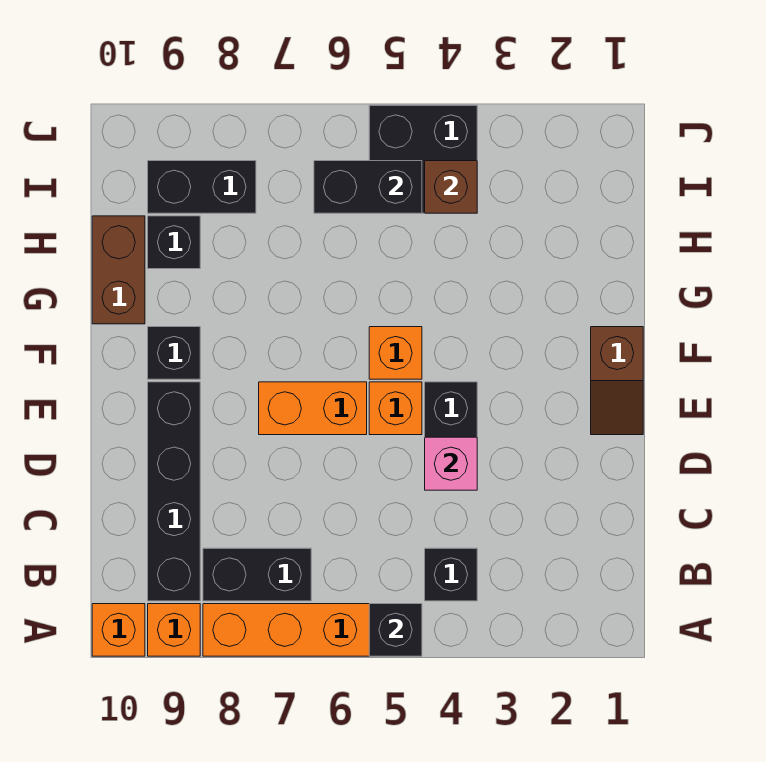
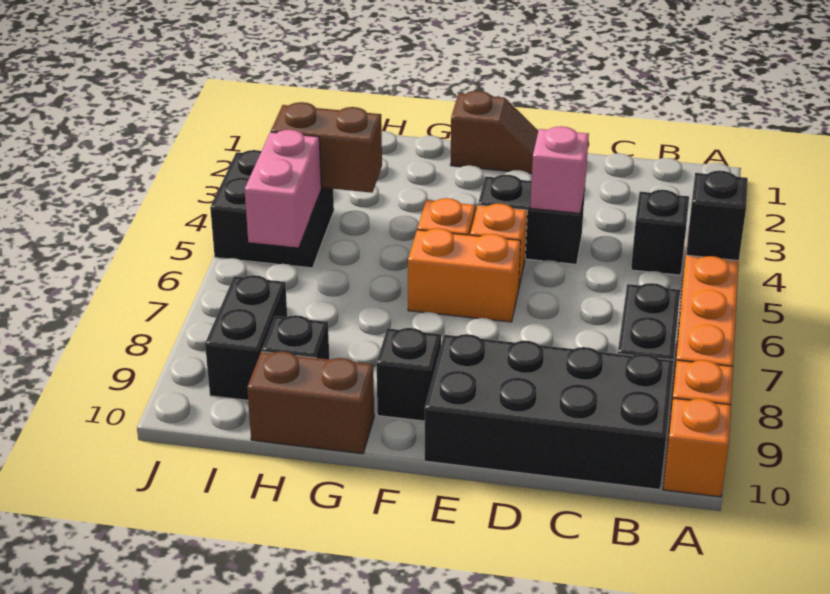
black brick B9:E9 level 1 -> black brick B9:E10 level 1
orange brick E6:E7 level 1 -> orange brick E6:F6 level 1
brown brick I4 level 2 -> brown brick H4:I4 level 2
black brick I5:I6 level 2 -> pink brick I5:I6 level 2

